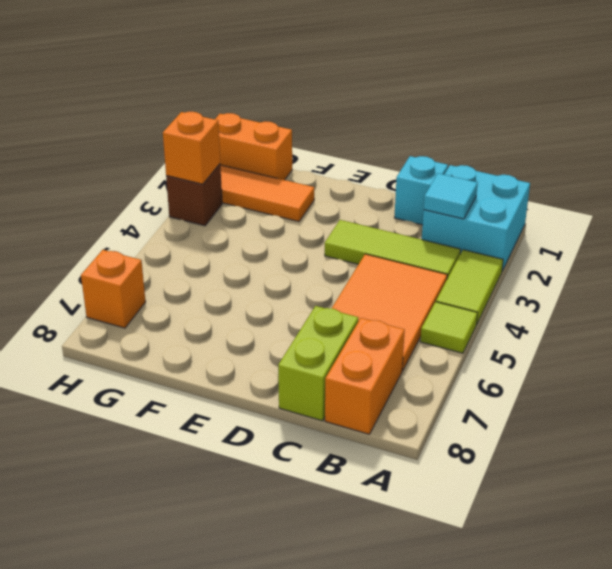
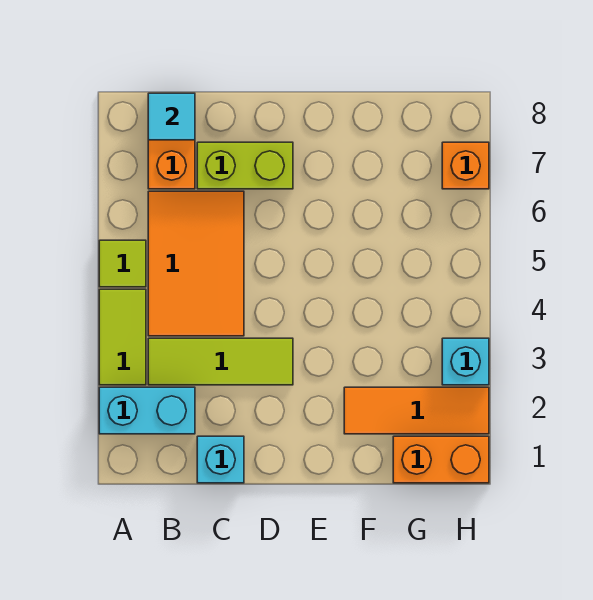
cyan brick A1:B2 level 1 -> cyan brick A2:B2 level 1
cyan tile B2 level 2 -> cyan tile B8 level 2
lime brick C7:C8 level 1 -> lime brick C7:D7 level 1
brown brick H3 level 1 -> cyan brick H3 level 1
orange brick H3 level 2 -> none

